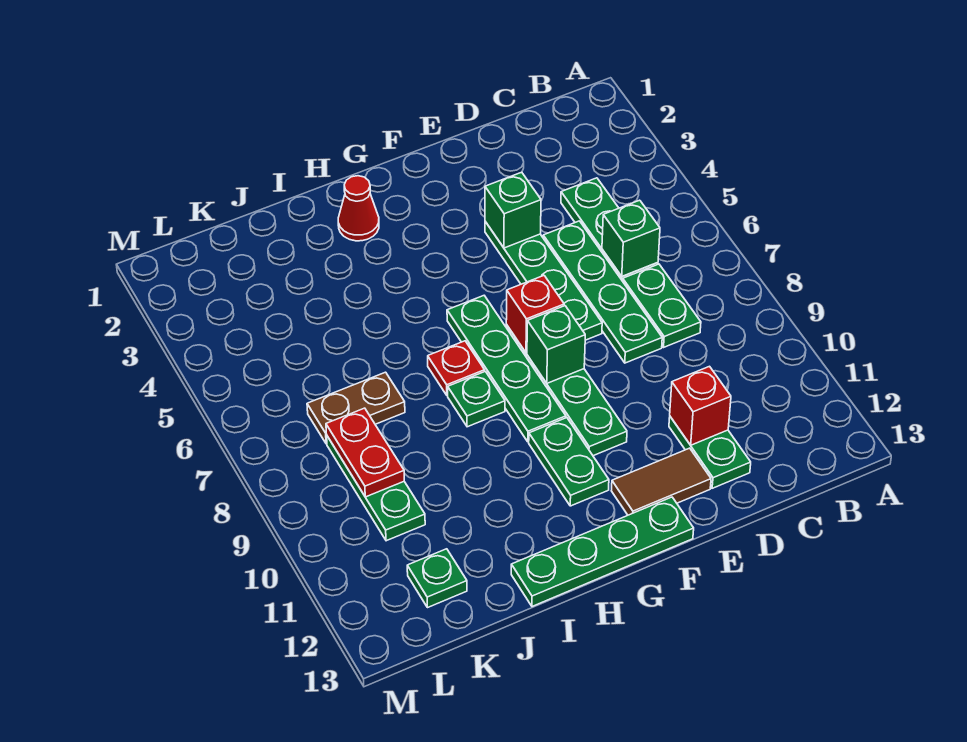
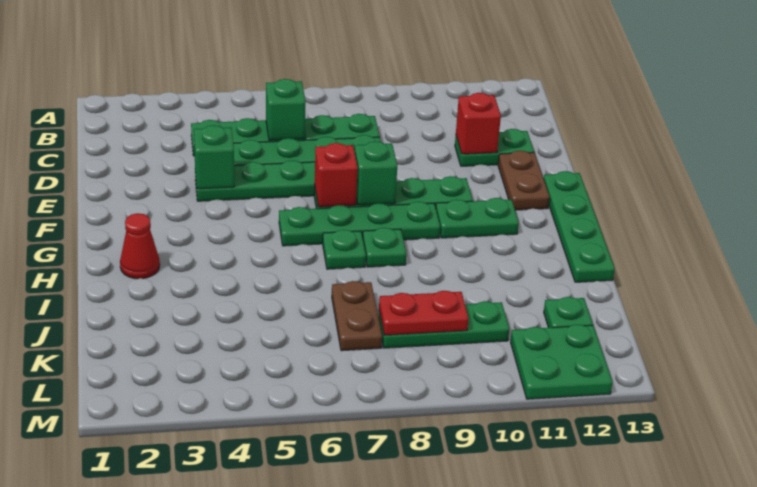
brown tile E12:F12 level 1 -> brown plate E12:F12 level 1
red plate H7 level 1 -> green plate H7 level 1
none -> green plate L11:M12 level 1

